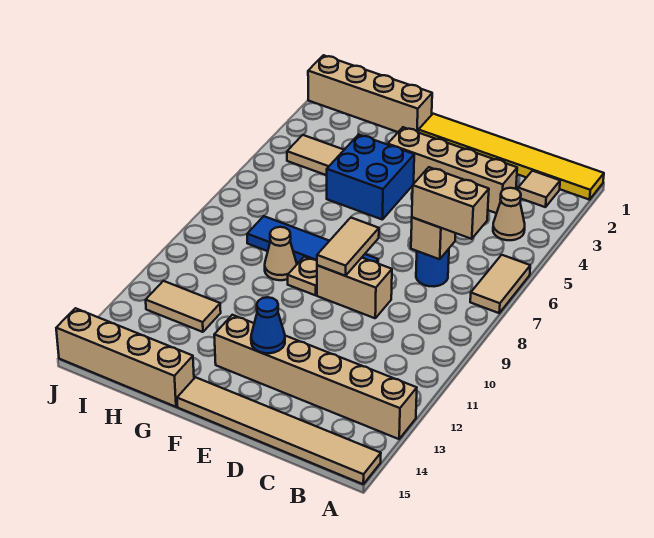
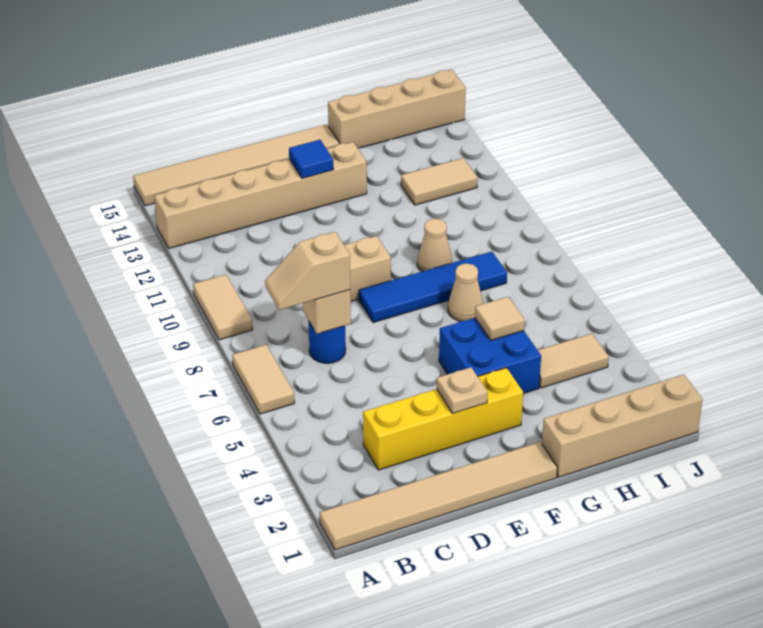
yellow tile A1:F1 level 1 -> tan tile A1:F1 level 1
tan tile B2 level 1 -> tan tile G5 level 2
tan cone B4 level 1 -> tan cone G7 level 1
tan brick B7:C7 level 3 -> tan slope B7:C7 level 3 top C
tan brick C3:F3 level 1 -> yellow brick C3:F3 level 1
tan tile E8:E9 level 2 -> tan tile A9:A10 level 1
blue cone E13 level 2 -> blue tile E13 level 2
tan plate F9 level 1 -> tan plate E3 level 2

